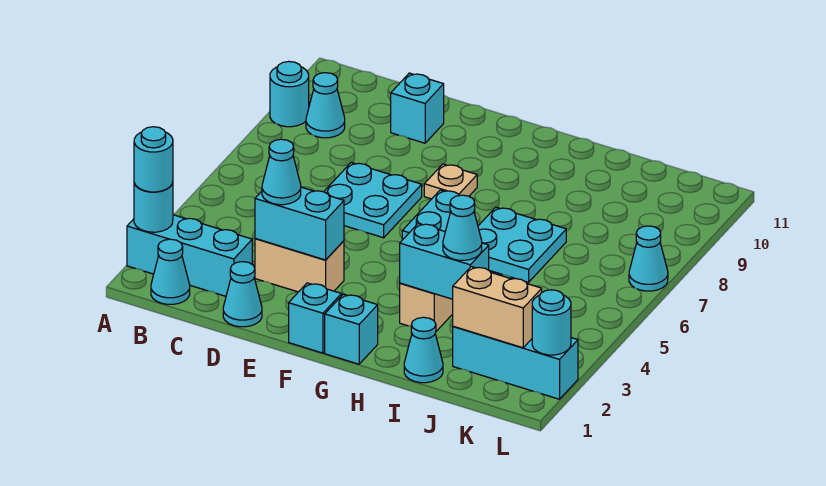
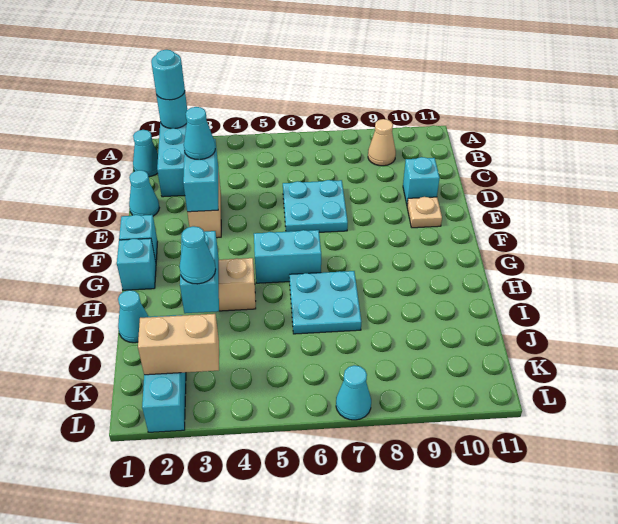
cyan round brick A9 level 1 -> none
cyan cone B9 level 1 -> tan cone B9 level 1
tan plate F8 level 1 -> tan plate E10 level 1
tan brick J2:K2 level 2 -> tan brick K2:K3 level 2
cyan round brick L2 level 2 -> none

